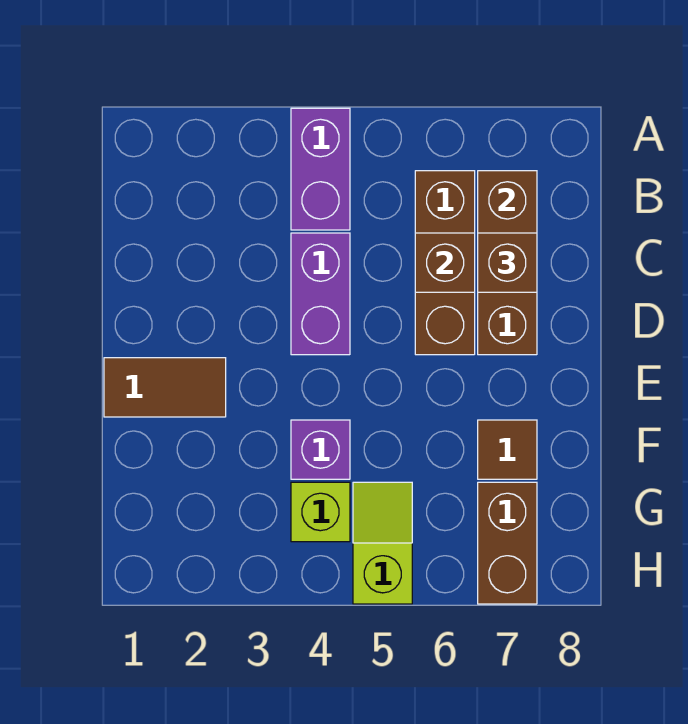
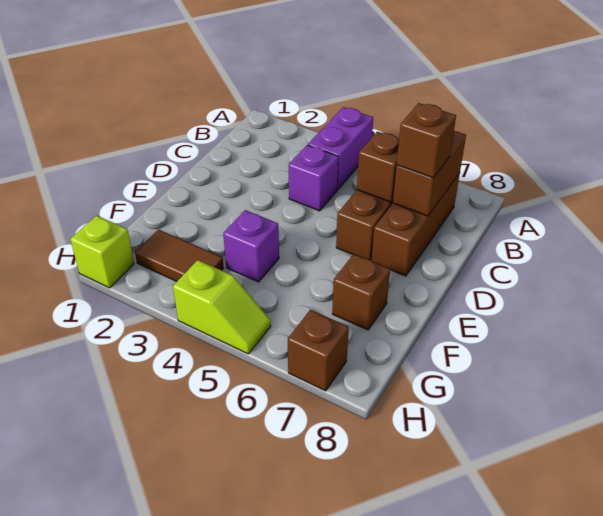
purple brick C4:D4 level 1 -> purple brick C4 level 1
brown tile E1:E2 level 1 -> brown tile G2:G3 level 1
brown tile F7 level 1 -> brown brick F7 level 1
lime brick G4 level 1 -> lime brick H1 level 1
lime slope G5:H5 level 1 top H -> lime slope H4:H5 level 1 top 4
brown brick G7:H7 level 1 -> brown brick H7 level 1

